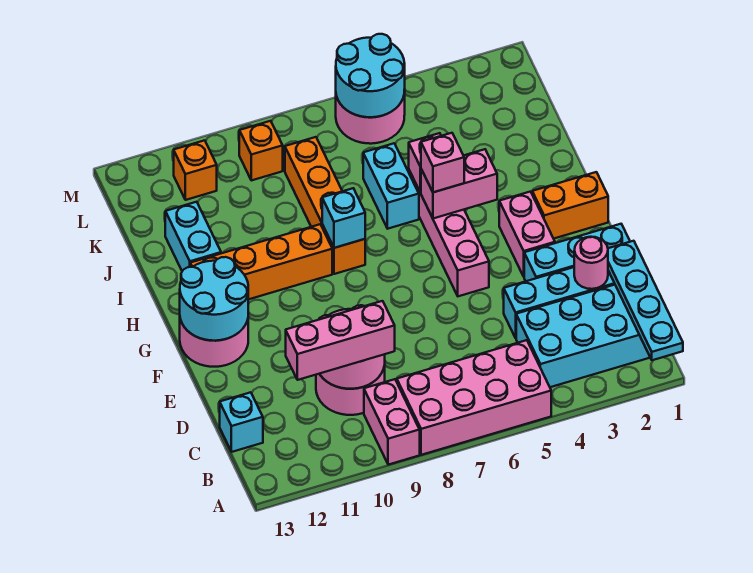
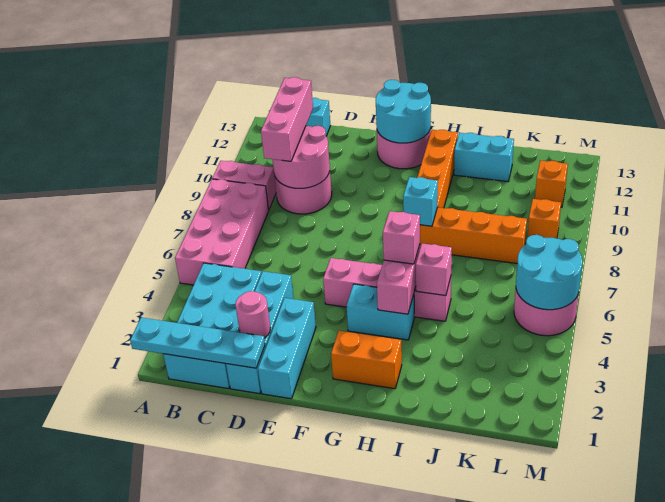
pink brick F3:G3 level 1 -> none
orange brick G1:G2 level 1 -> orange brick G2:H2 level 1
cyan brick I6:J6 level 1 -> cyan brick G4:H4 level 1

